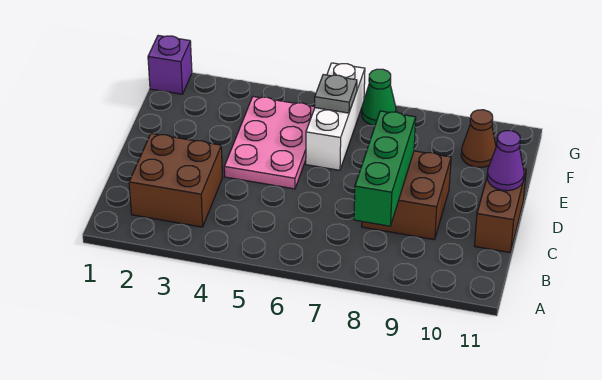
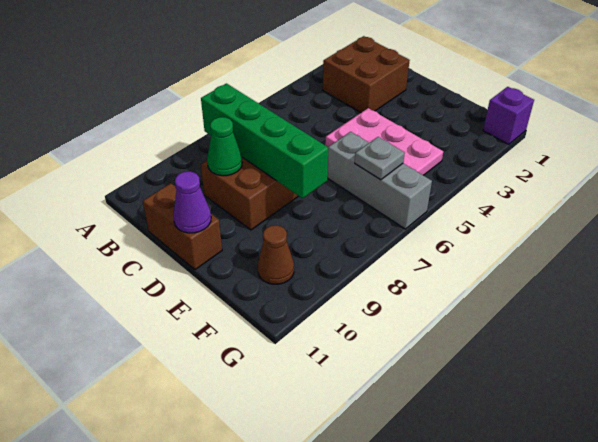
green brick B8:D8 level 2 -> green brick B8:E8 level 2
white brick E6:G6 level 1 -> grey brick E6:G6 level 1
green cone G7 level 1 -> green cone C9 level 2

